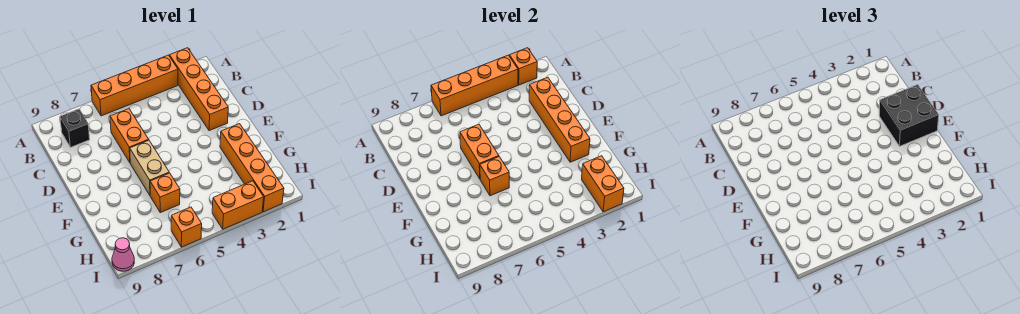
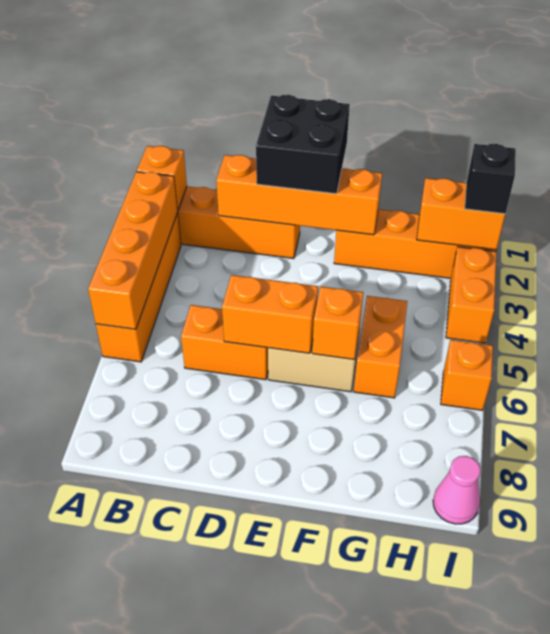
black brick B8 level 1 -> black brick I2 level 3
orange brick G6 level 1 -> orange brick G5:G6 level 1

